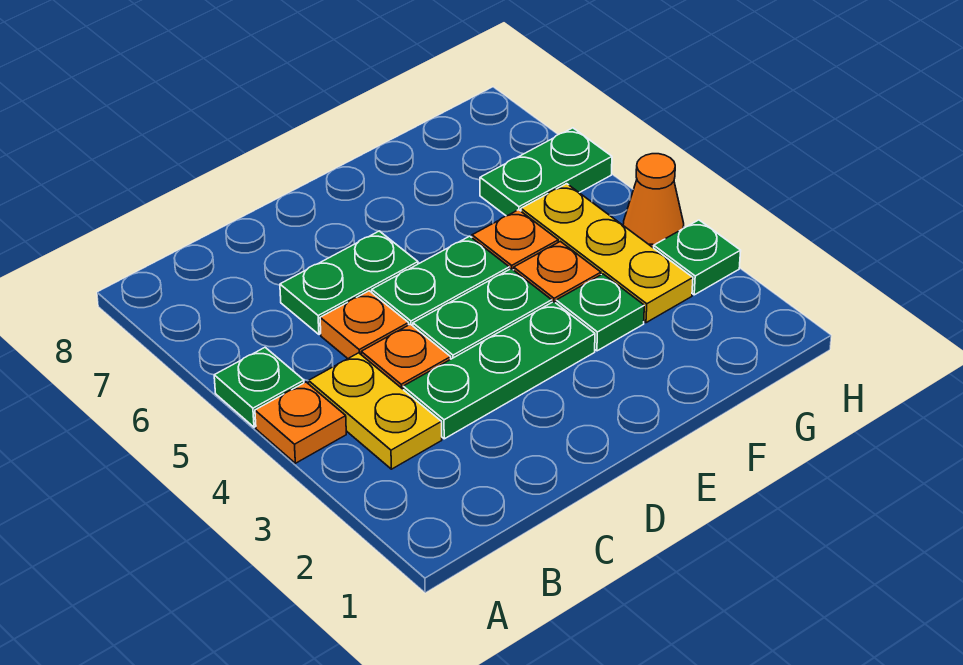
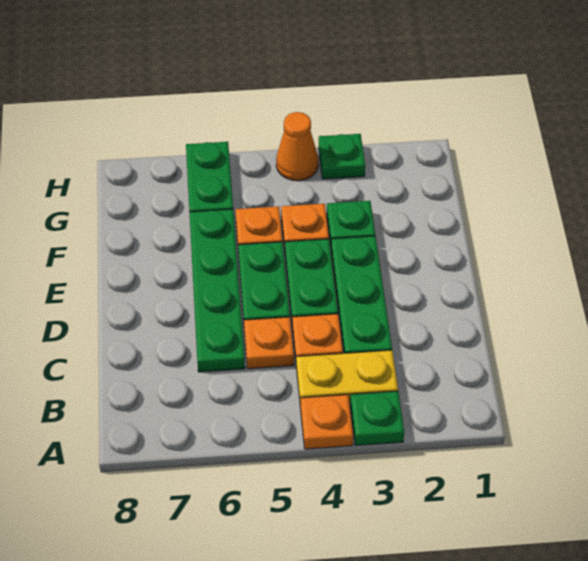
green plate A5 level 1 -> green plate A3 level 1
green plate C6:D6 level 1 -> green plate C6:F6 level 1
yellow plate G3:G5 level 1 -> none

